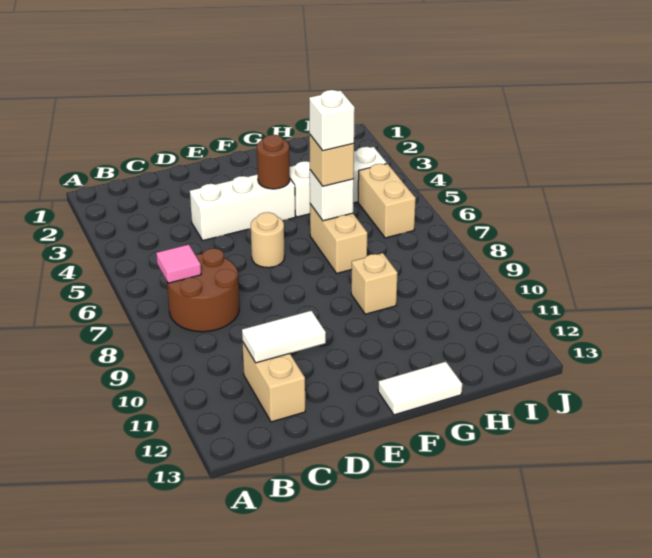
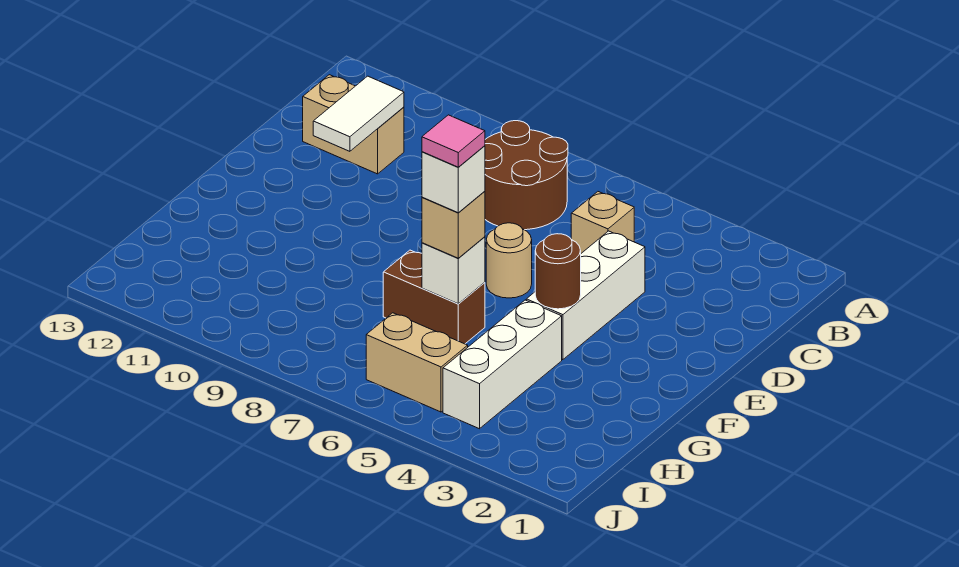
pink tile B7 level 2 -> pink tile G6 level 5
white tile F13:G13 level 1 -> none
tan brick G6:G7 level 1 -> brown brick G6:G7 level 1
tan brick G9 level 1 -> tan brick C5 level 1

